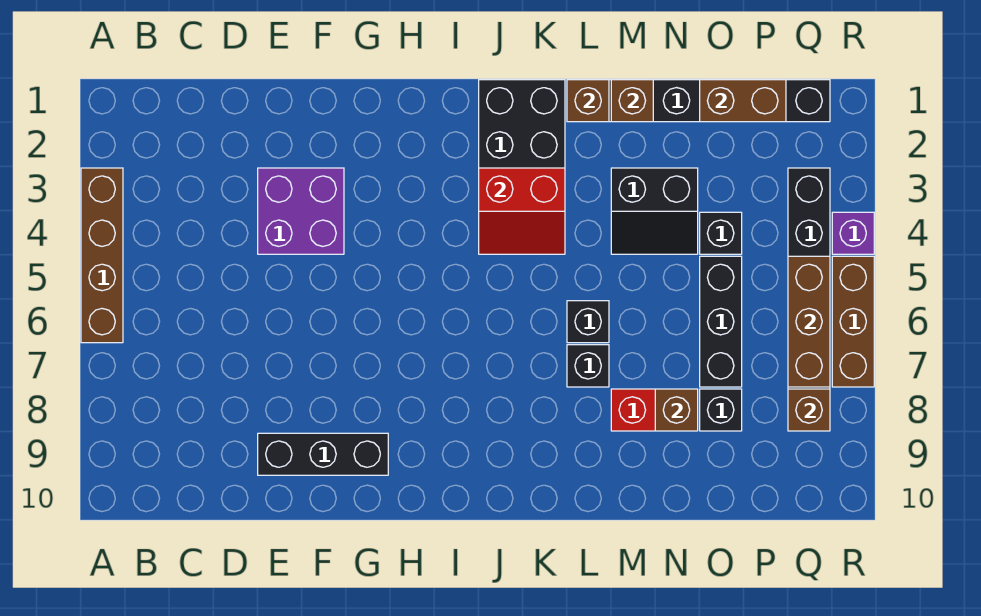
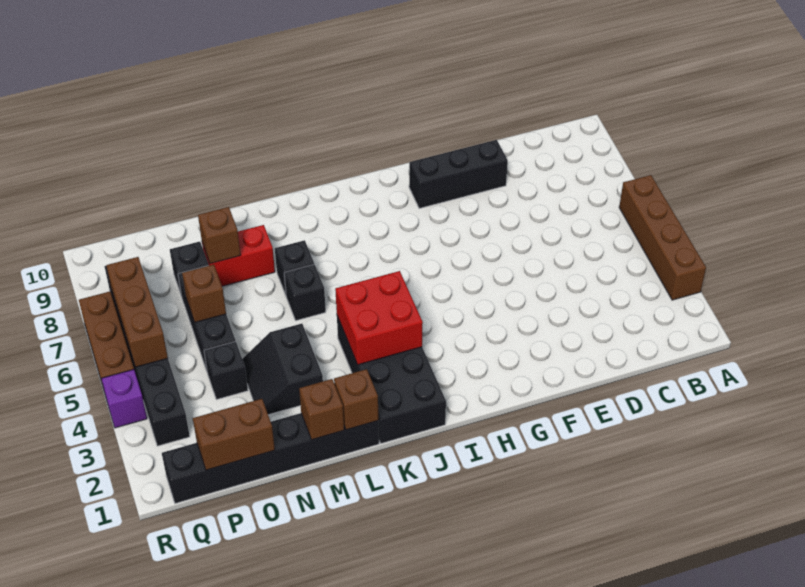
purple brick E3:F4 level 1 -> none
red slope J3:K4 level 2 top 3 -> red brick J3:K4 level 2
black slope M3:N4 level 1 top 3 -> black slope M3:N4 level 1 top M
brown brick Q8 level 2 -> brown brick O6 level 2

